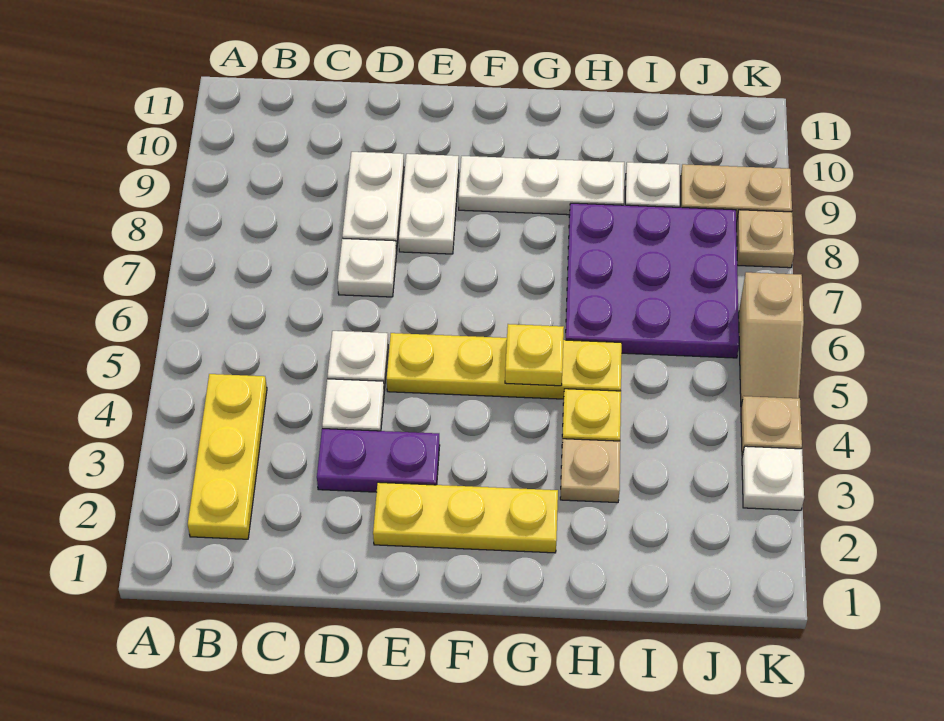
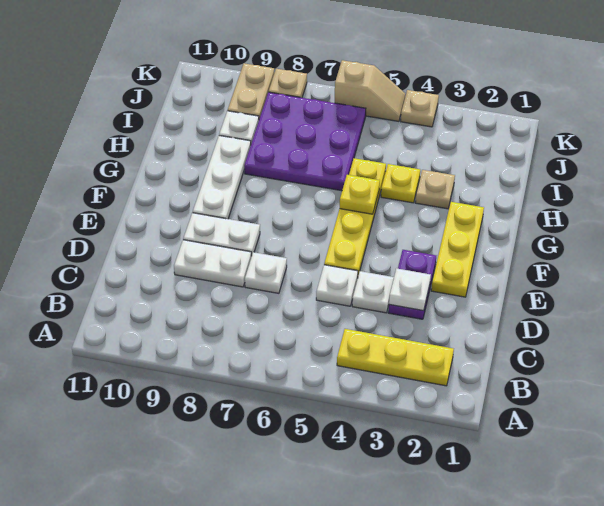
white plate K3 level 1 -> white plate D3 level 2

